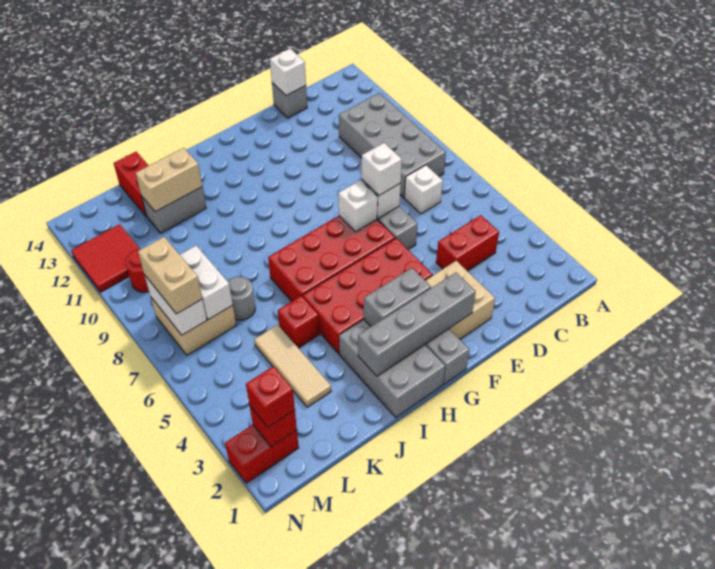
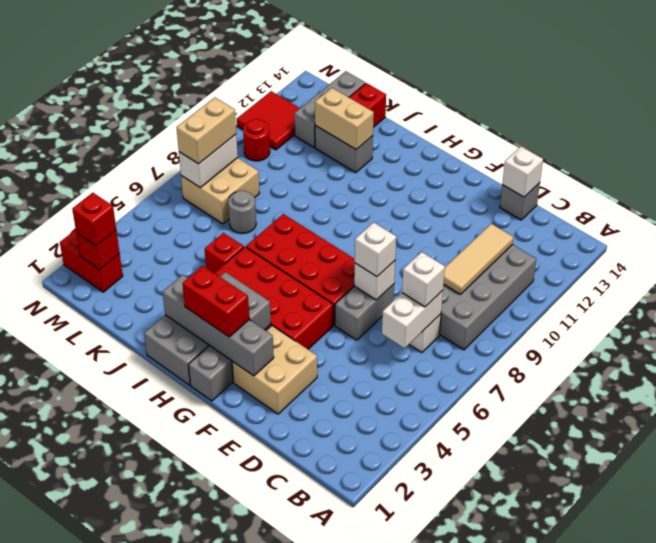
red brick C4:D4 level 1 -> red brick G2:H2 level 3
white brick F7 level 2 -> white brick C7 level 3
tan tile K3:K5 level 1 -> tan tile C9:C11 level 2
white brick L7:L8 level 2 -> white brick C6:C7 level 2
none -> grey brick L12:L14 level 1

